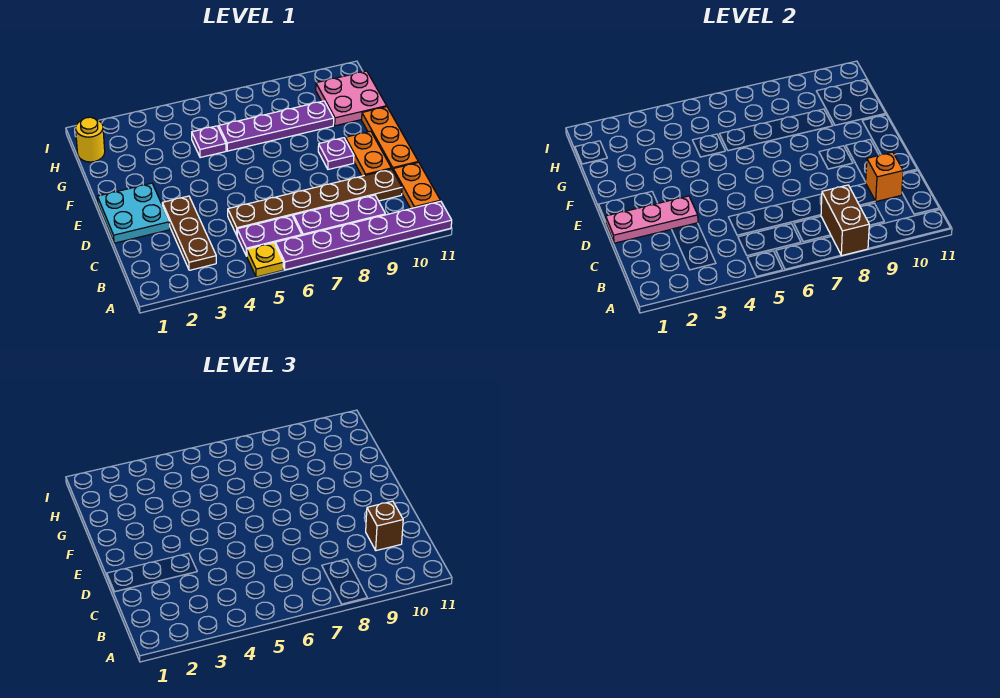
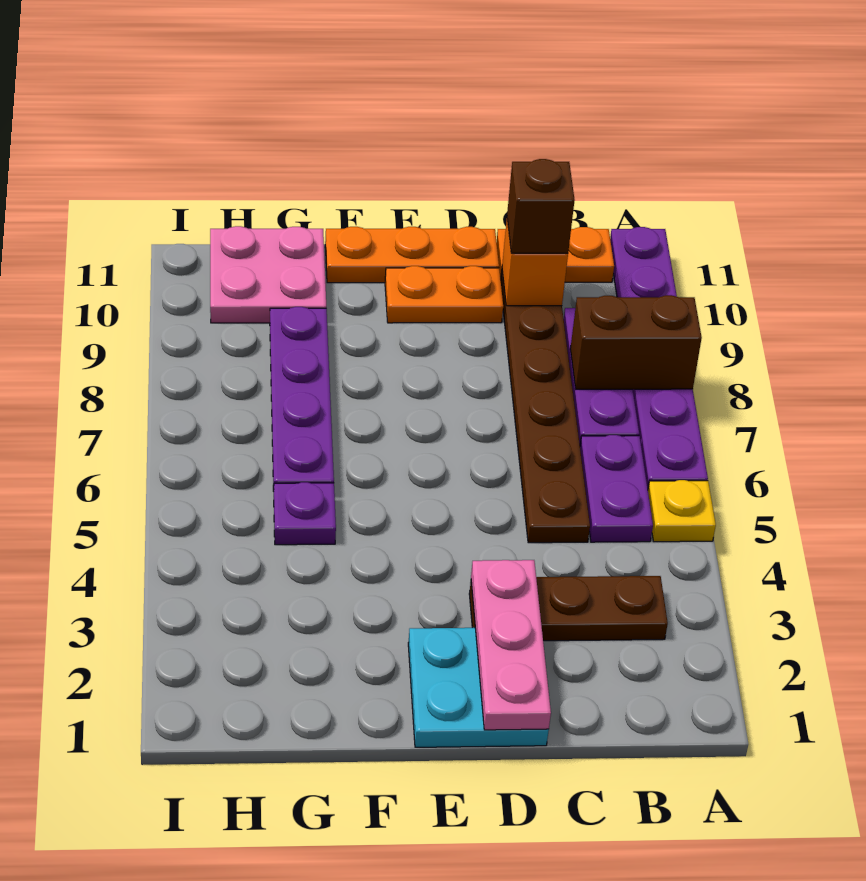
purple plate E9 level 1 -> none
yellow round brick H1 level 1 -> none

